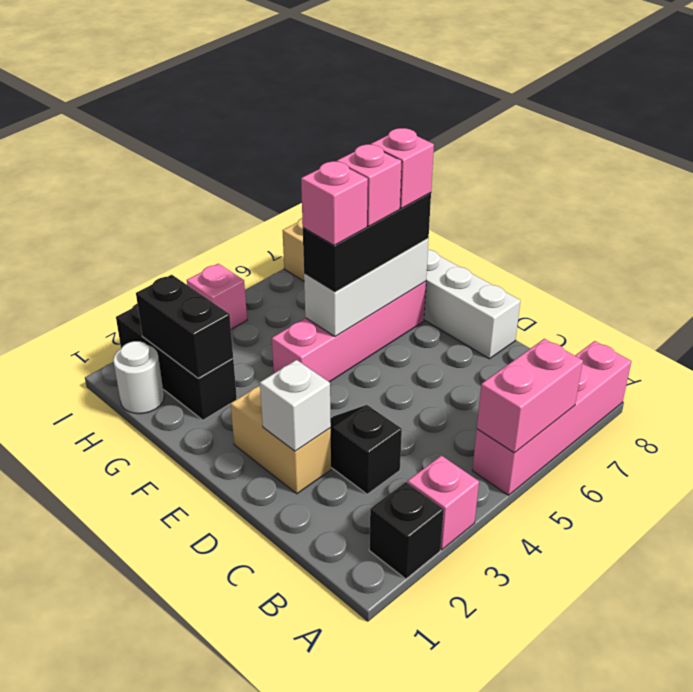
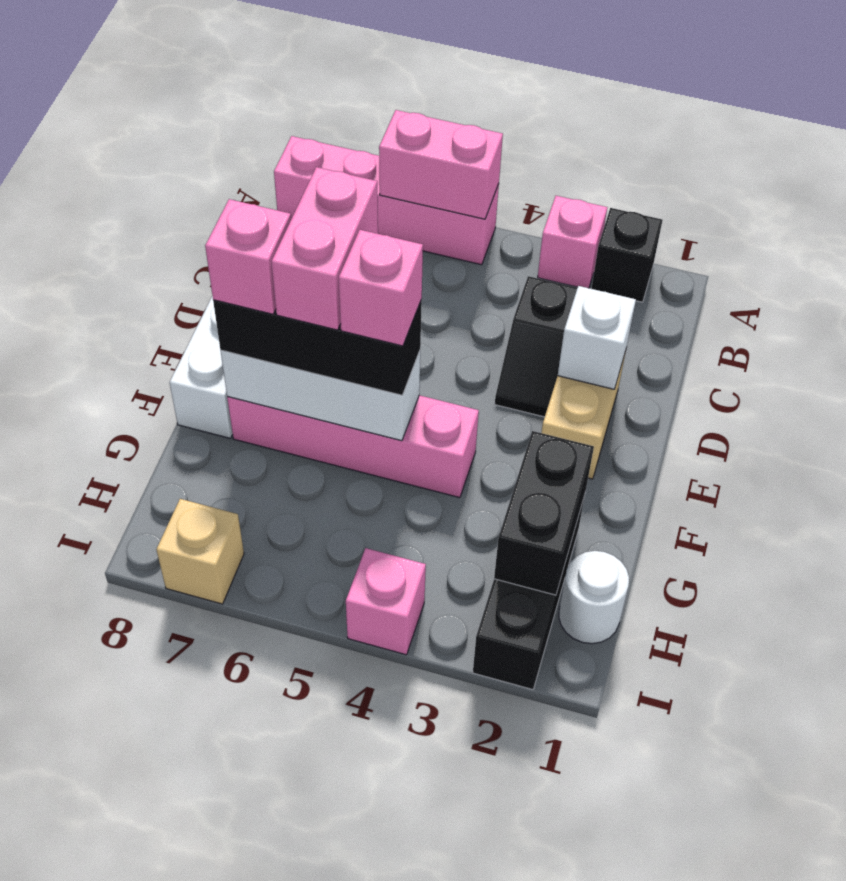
pink brick F6 level 4 -> pink brick E6:F6 level 4

